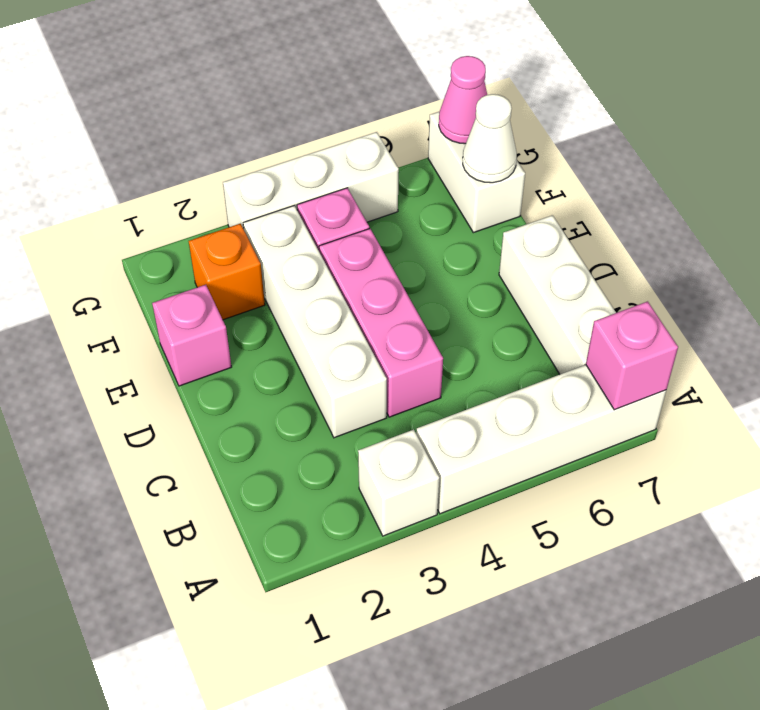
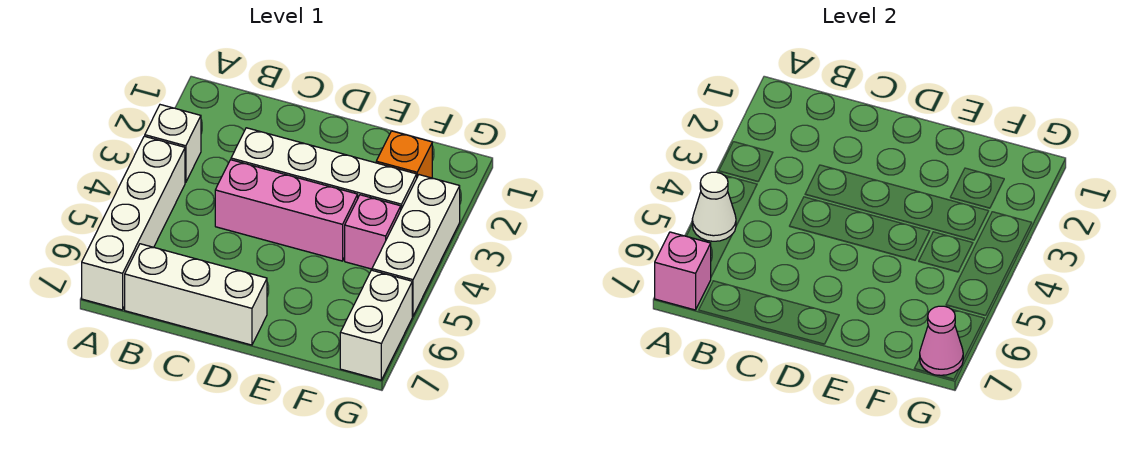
pink brick E1 level 1 -> none
white brick F7:G7 level 1 -> white brick G6:G7 level 1
white cone F7 level 2 -> white cone A5 level 2

